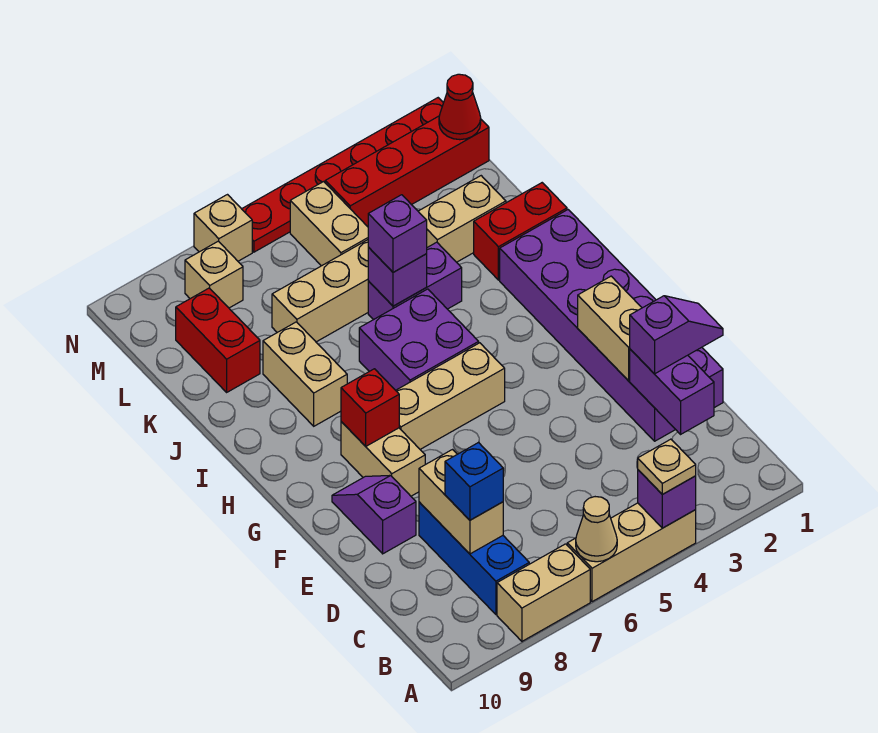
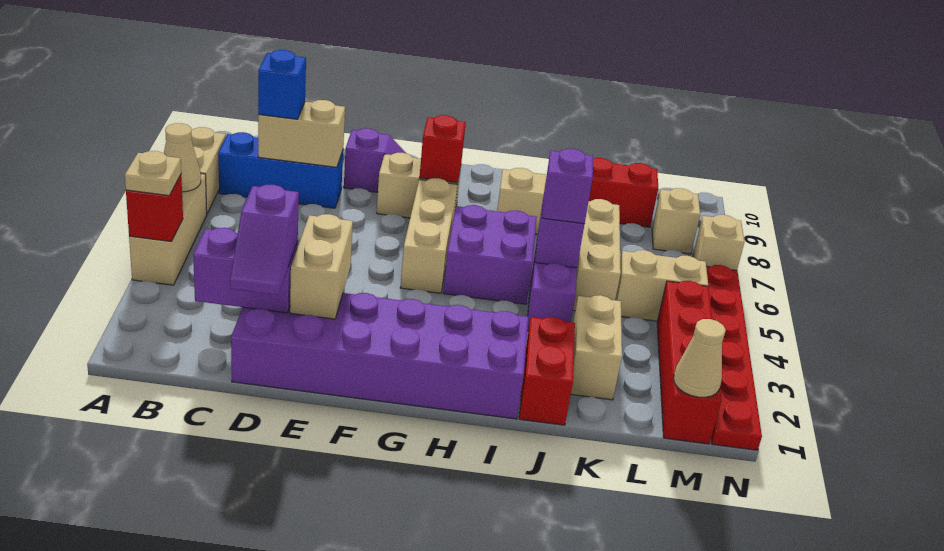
purple brick A4 level 2 -> red brick A4 level 2
tan brick E2:F2 level 2 -> tan brick E2:E3 level 2
red cone M1 level 2 -> tan cone M1 level 2

